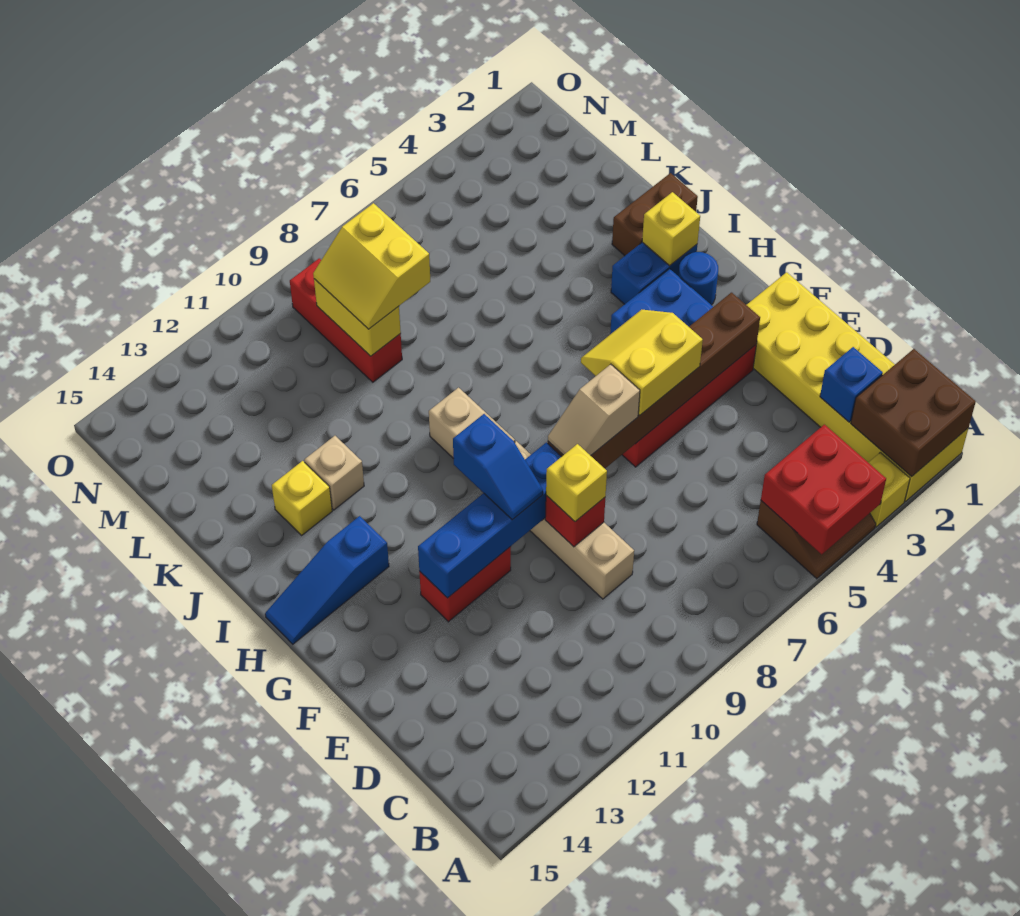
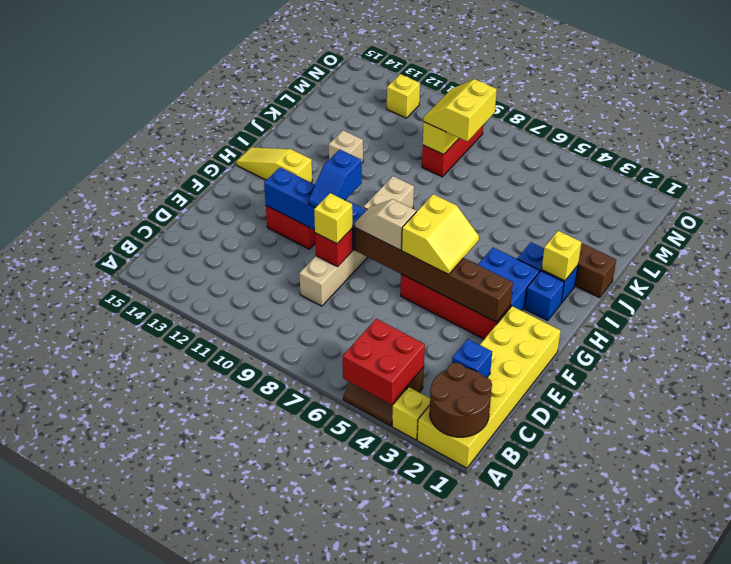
brown brick A1:B2 level 2 -> brown round brick A1:B2 level 2
yellow slope F5:G6 level 3 top F -> yellow slope F5:G6 level 3 top 6
blue round brick H2 level 1 -> blue brick H2 level 1
blue slope H13:H15 level 1 top 13 -> yellow slope H13:H15 level 1 top 13
yellow brick J13 level 1 -> yellow brick N12 level 1

